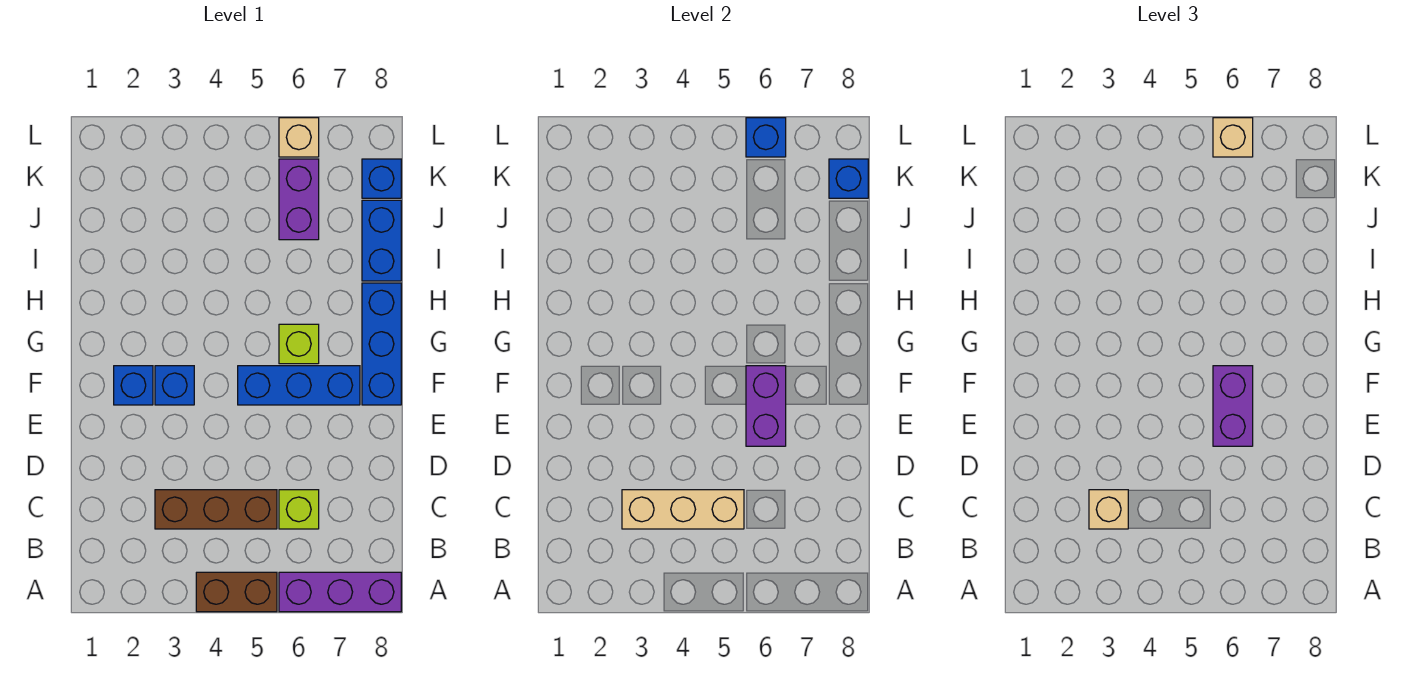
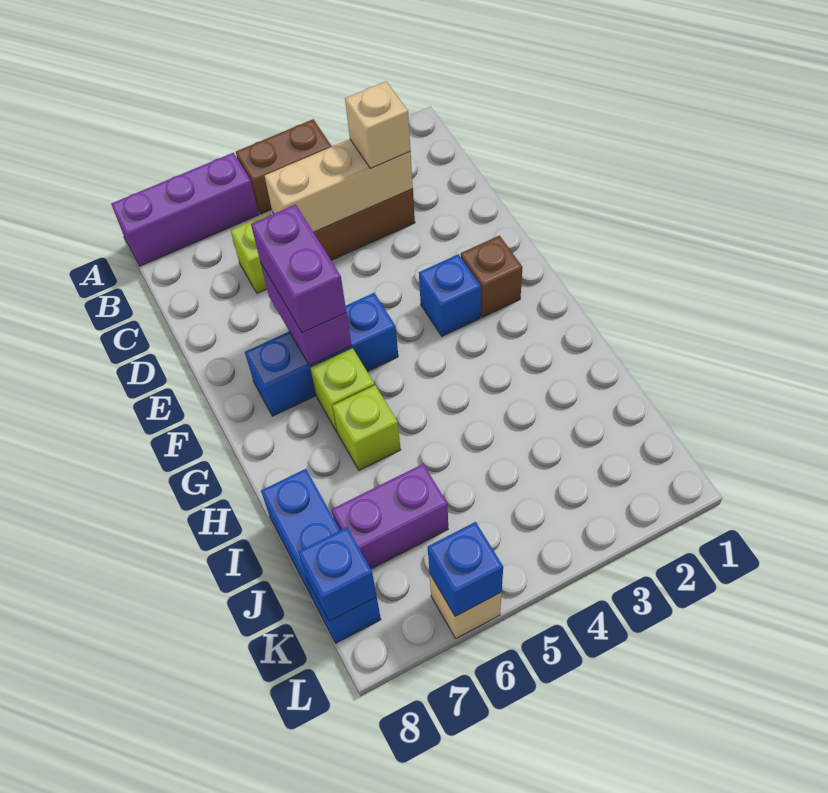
blue brick F2 level 1 -> brown brick F2 level 1
blue brick F8:H8 level 1 -> none
none -> lime brick H6 level 1
purple brick J6:K6 level 1 -> purple brick J6:J7 level 1
tan brick L6 level 3 -> none

